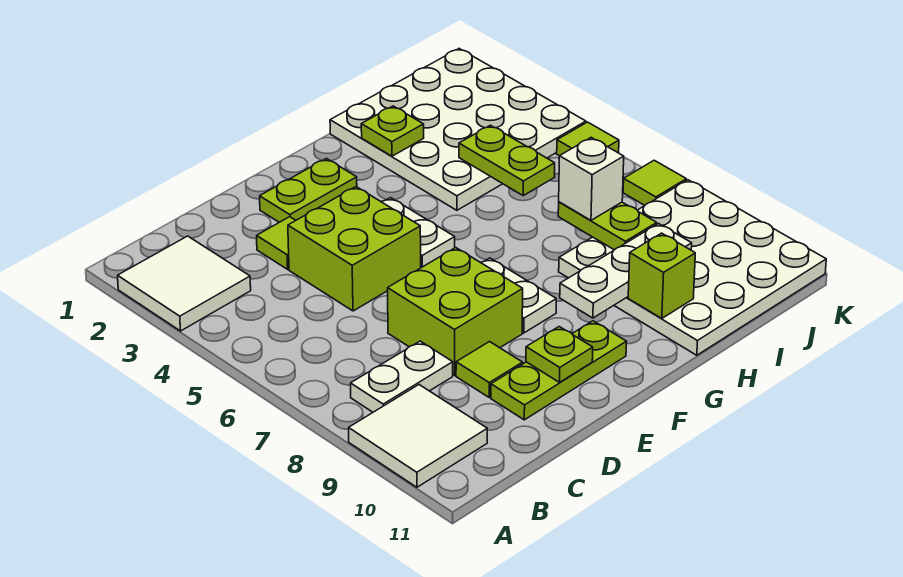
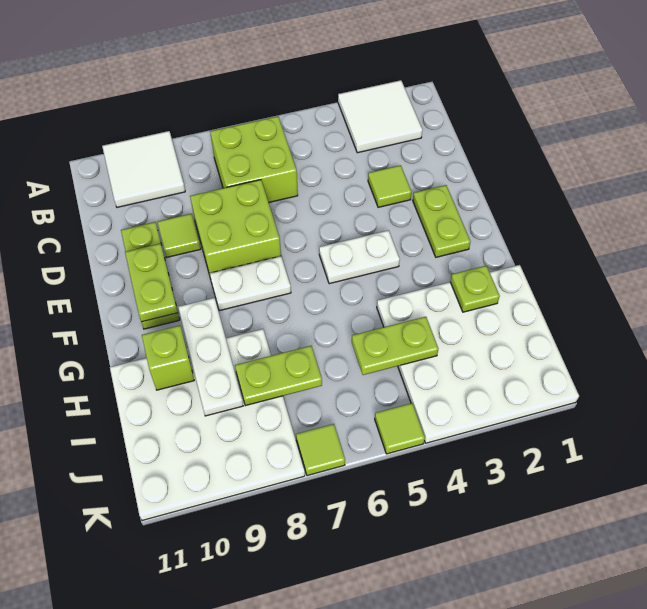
white plate B8:C8 level 1 -> none
lime brick D4:E5 level 1 -> lime brick B6:C7 level 1
lime plate E10 level 2 -> lime plate E10:F10 level 2
white brick I7 level 3 -> none

